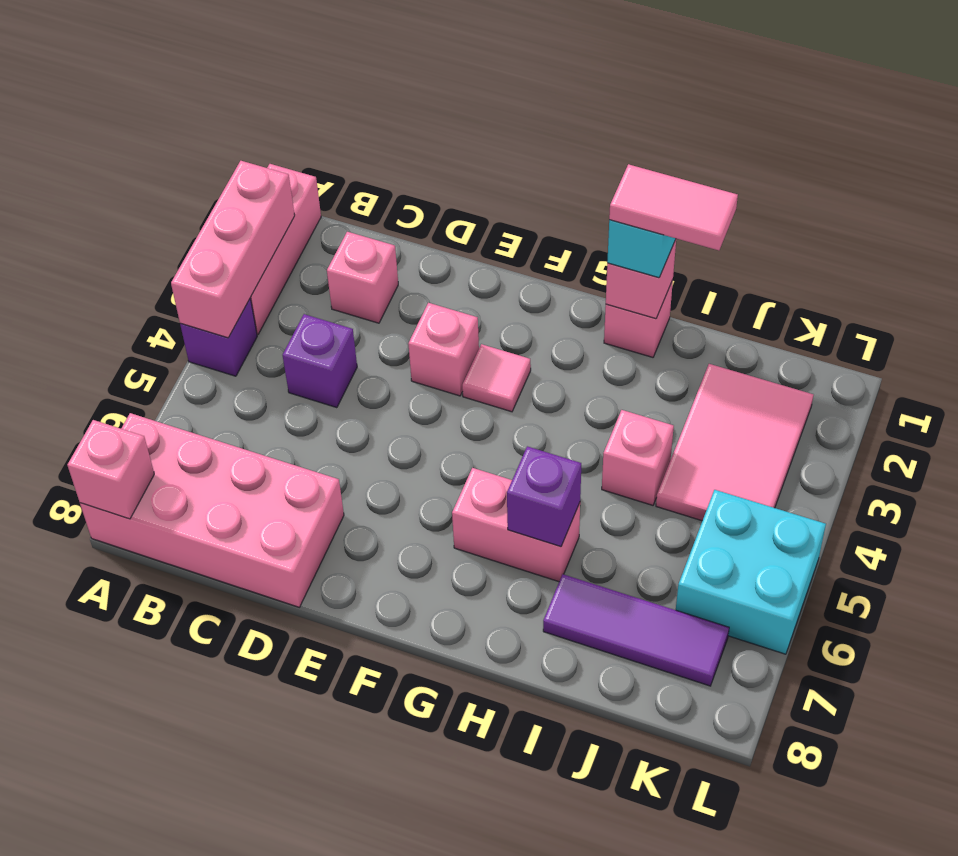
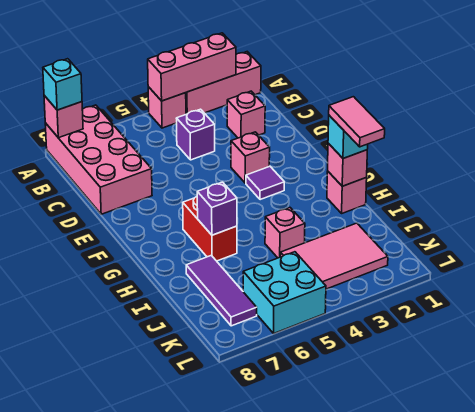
purple brick A4 level 1 -> pink brick A4 level 1
none -> cyan brick A8 level 3
pink tile F3 level 1 -> purple tile F3 level 1
pink brick G6:H6 level 1 -> red brick G6:H6 level 1

